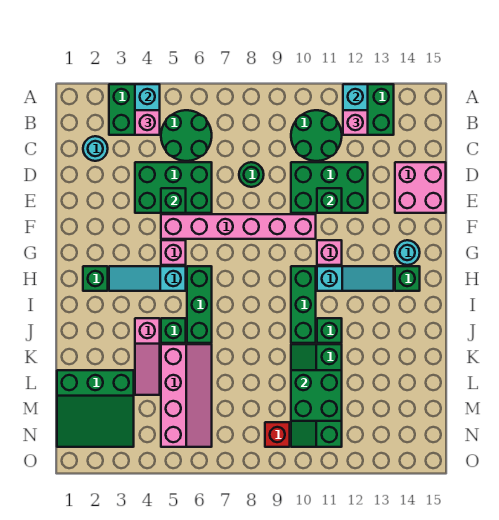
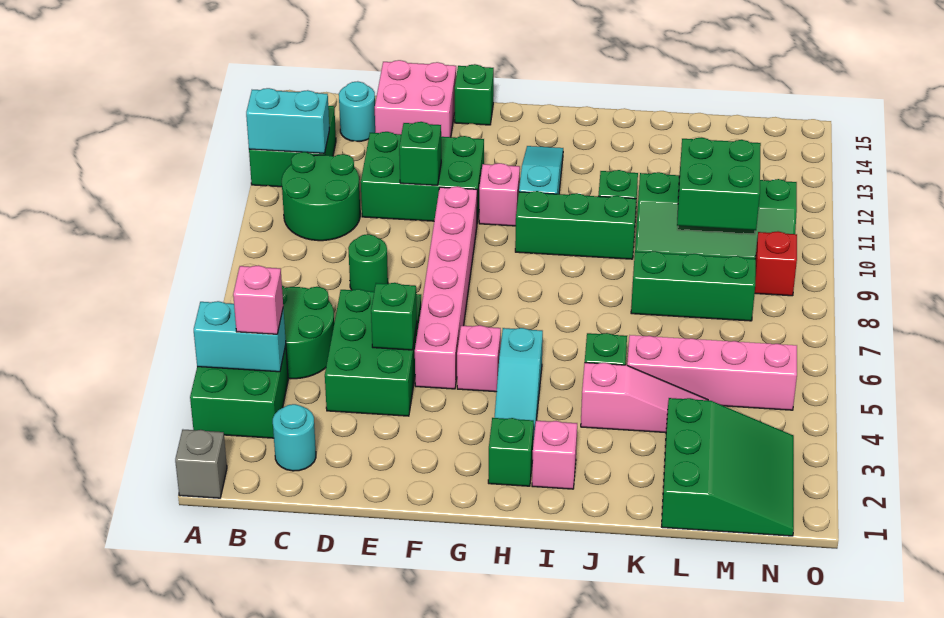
none -> grey brick A1 level 1
pink brick B12 level 3 -> pink brick I2 level 1
green brick D10:E12 level 1 -> green brick D11:F12 level 1
cyan round brick G14 level 1 -> cyan round brick C14 level 1
green brick H6:J6 level 1 -> green brick K8:M8 level 1
green brick H14 level 1 -> green brick F15 level 1

